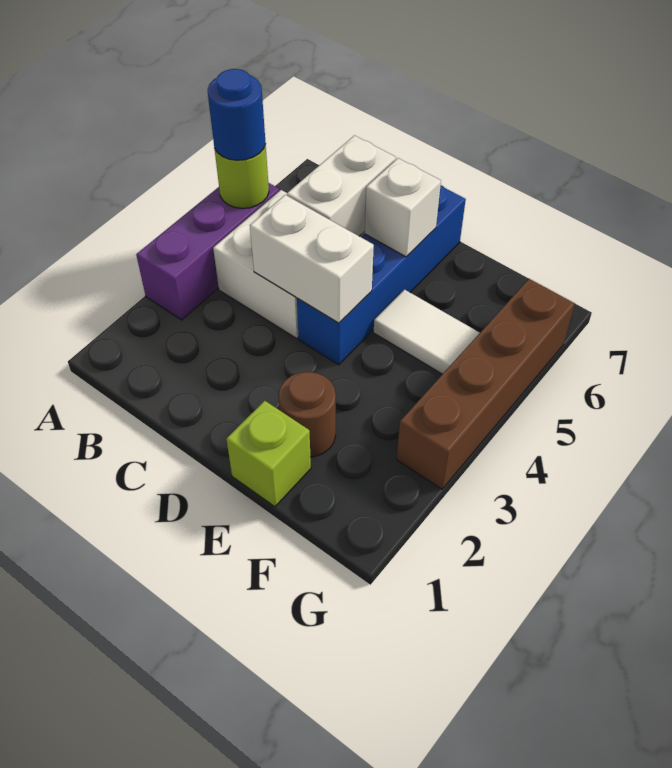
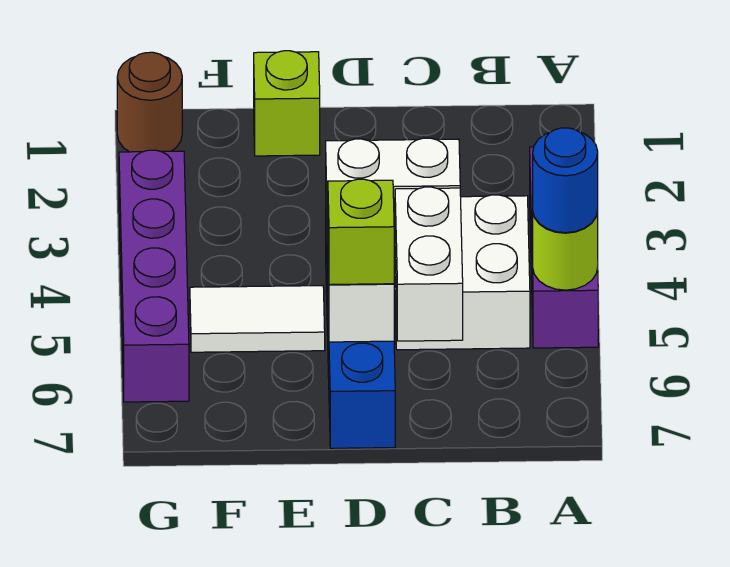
none -> lime brick D6 level 3
brown round brick E2 level 1 -> brown round brick G1 level 1
brown brick G3:G6 level 1 -> purple brick G3:G6 level 1

